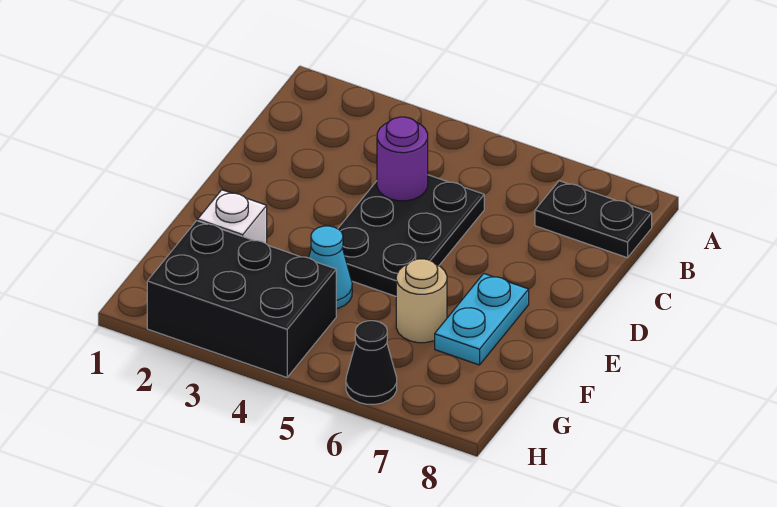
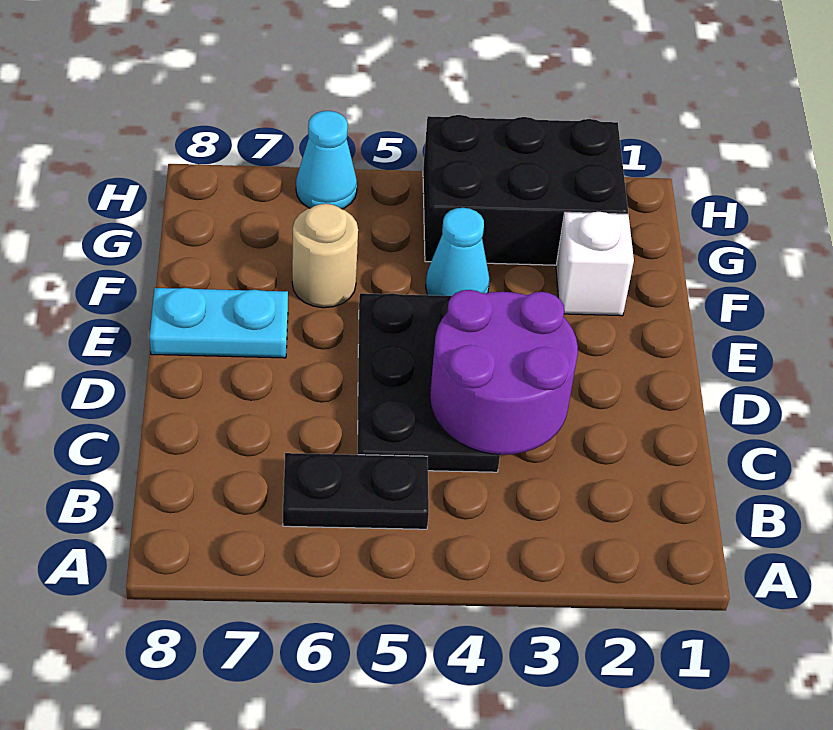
black plate B7:B8 level 1 -> black plate B5:B6 level 1
purple round brick C4 level 2 -> purple round brick C3:D4 level 2
cyan plate E7:F7 level 1 -> cyan plate E7:E8 level 1
black cone H6 level 1 -> cyan cone H6 level 1

